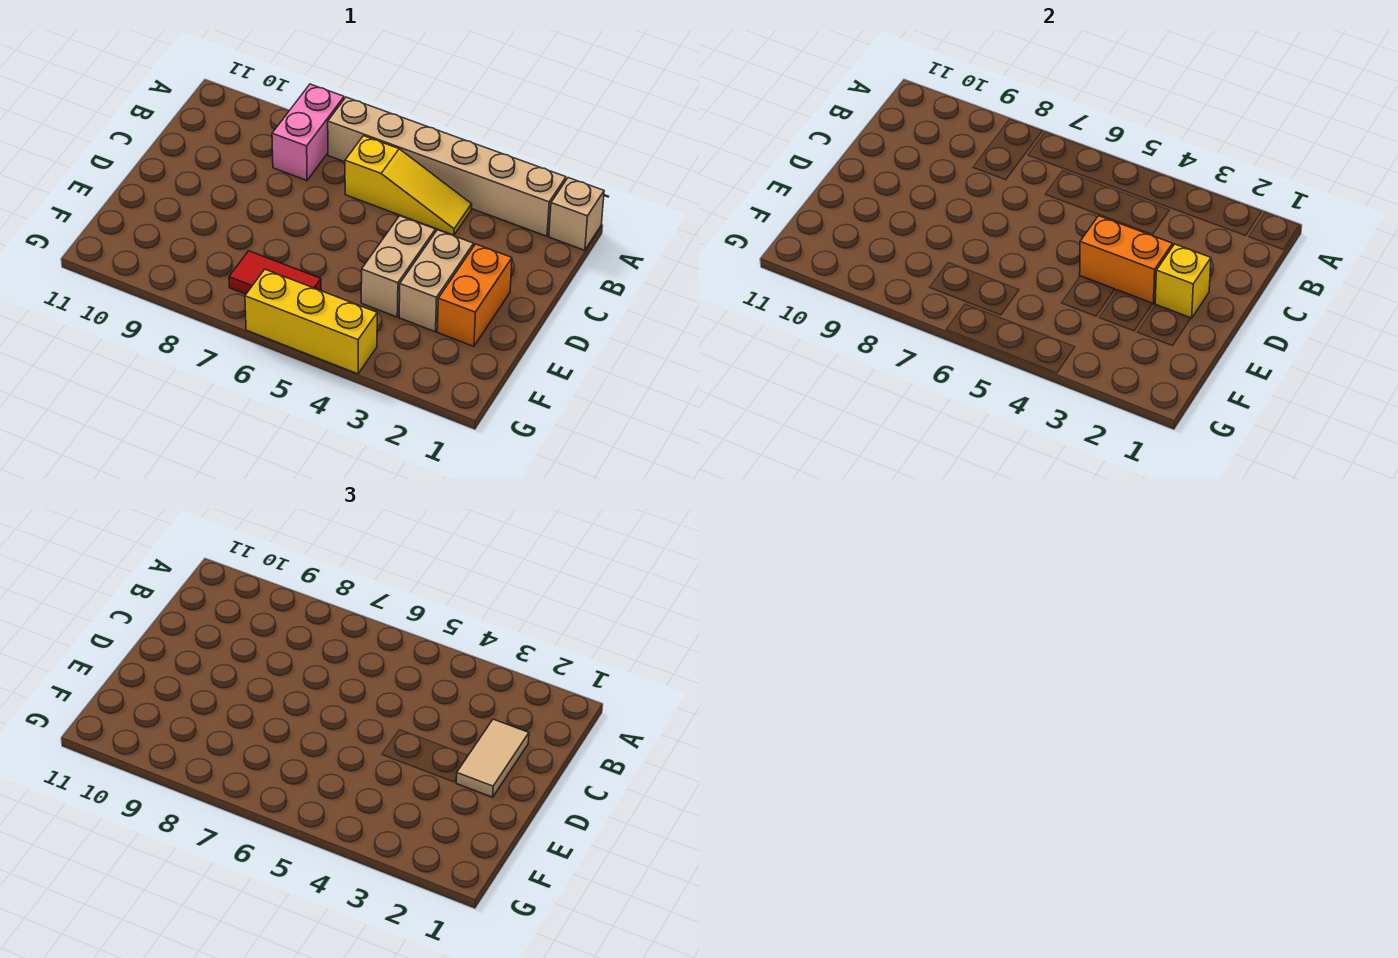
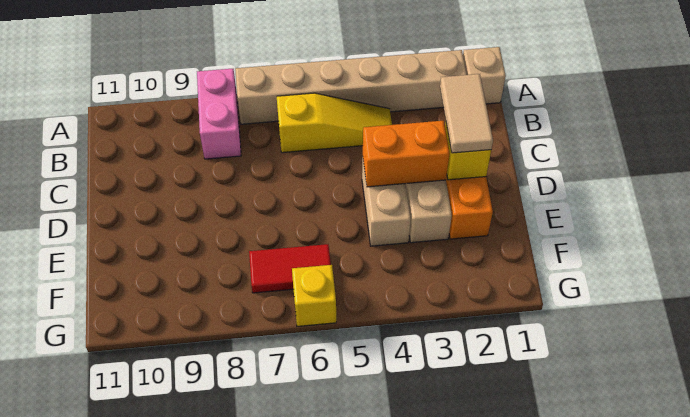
yellow brick G4:G6 level 1 -> yellow brick G6 level 1

